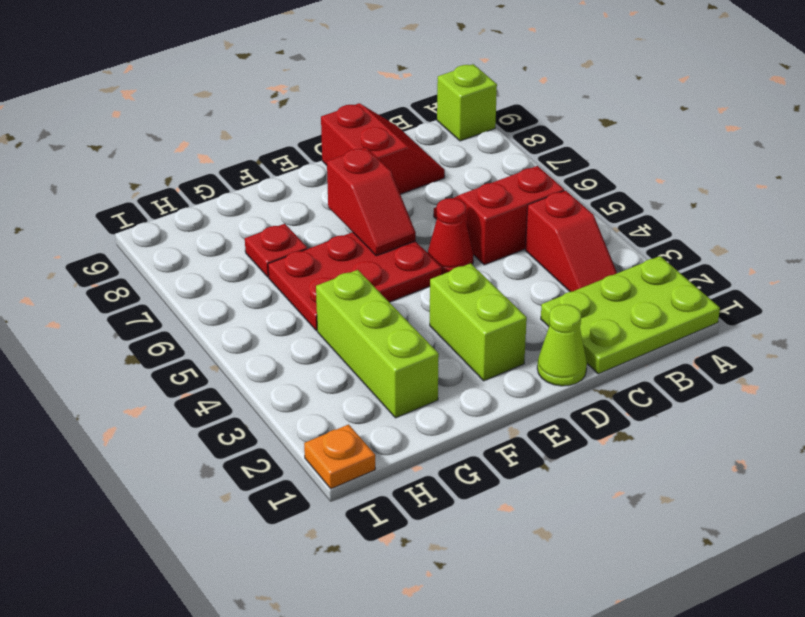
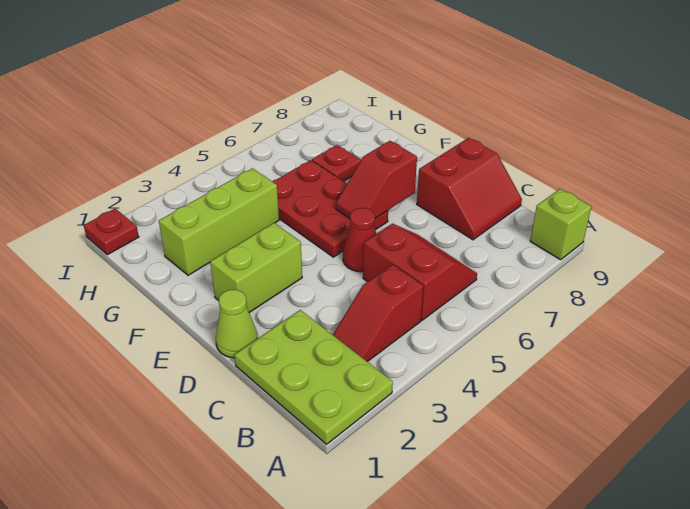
orange plate I1 level 1 -> red plate I1 level 1

